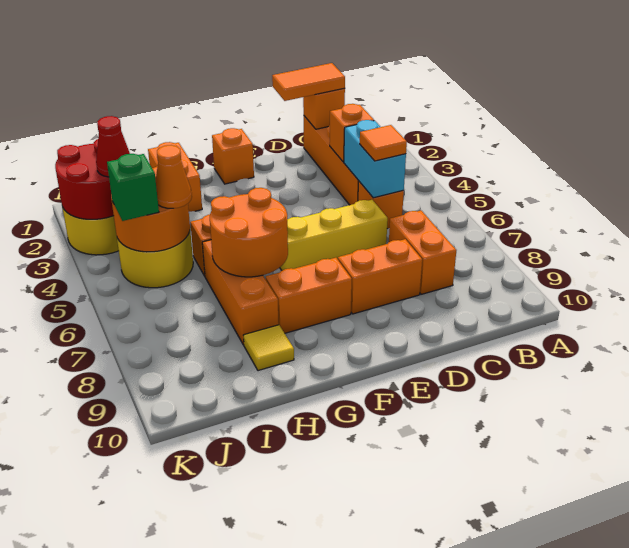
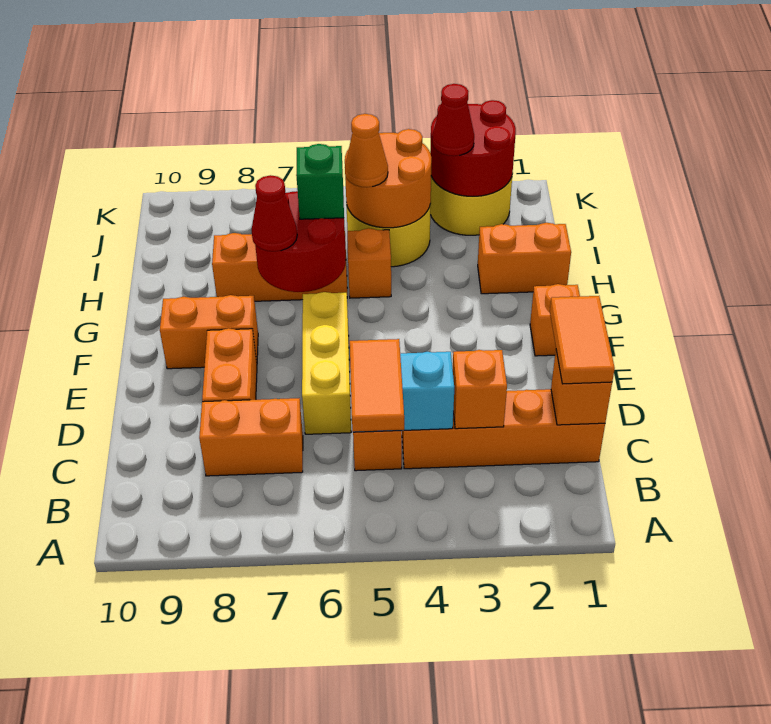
orange tile C5 level 3 -> orange tile B5:C5 level 3
orange brick F8:G8 level 1 -> orange brick F8:F9 level 1
orange round brick G6:H7 level 2 -> red round brick G6:H7 level 2
none -> red cone G7 level 3
yellow tile H9 level 1 -> none
green brick J5 level 3 -> green brick H6 level 3

